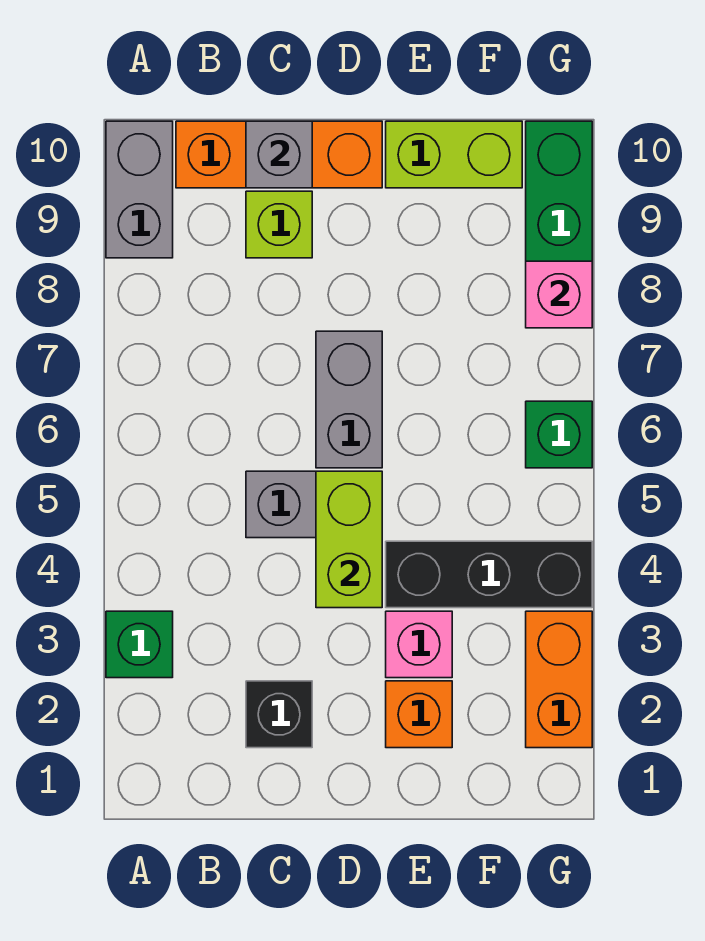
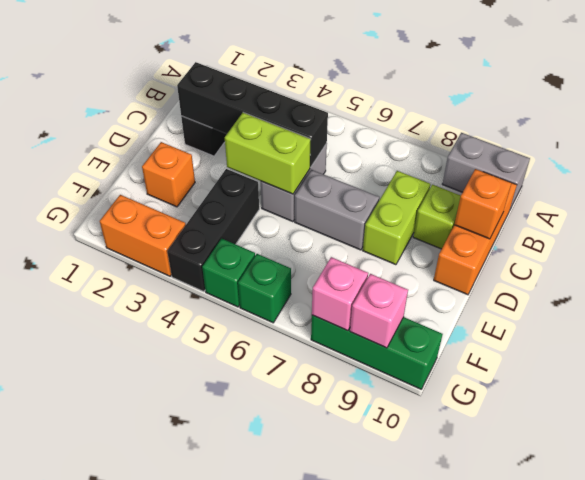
green brick A3 level 1 -> green brick G5 level 1
none -> black brick C2:C5 level 2
grey brick C10 level 2 -> orange brick C10 level 2
pink brick E3 level 1 -> pink brick G9 level 2
lime brick E10:F10 level 1 -> lime brick C8:D8 level 1

